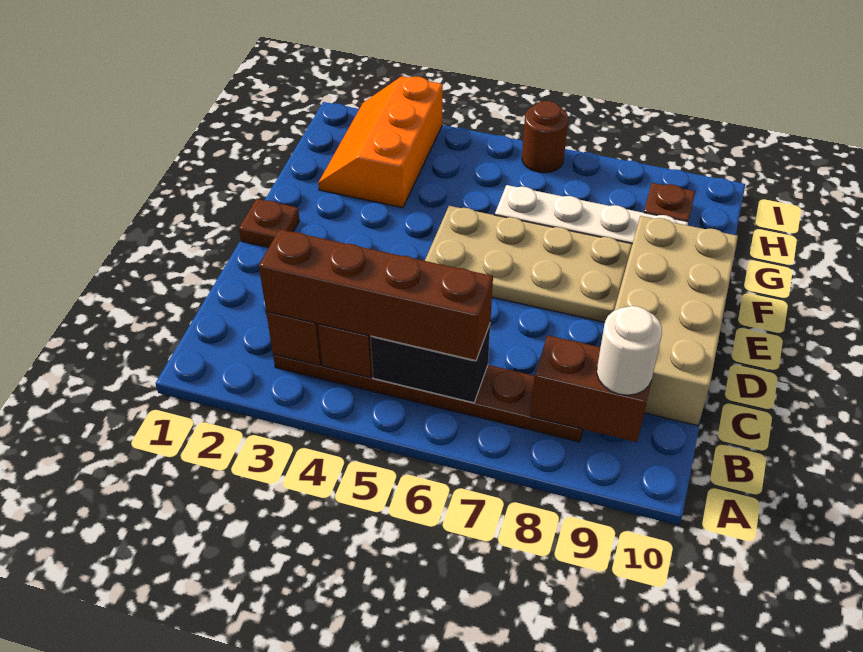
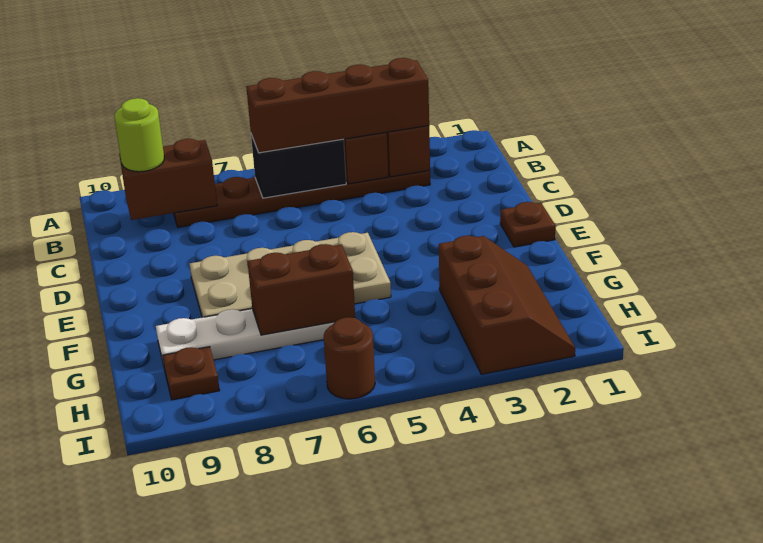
white round brick B9 level 3 -> lime round brick B9 level 3
tan brick C9:F10 level 1 -> none
orange slope G2:I3 level 1 top 3 -> brown slope G2:I3 level 1 top 3
none -> brown brick G6:G7 level 2

